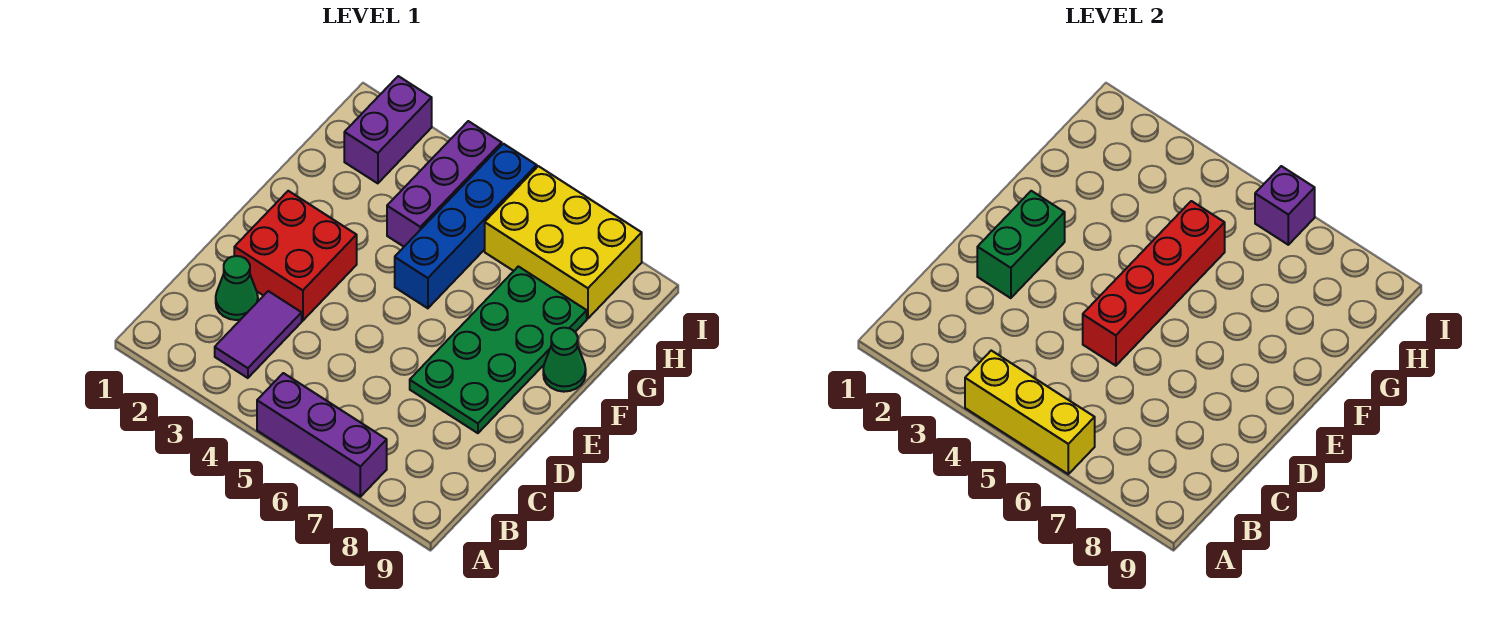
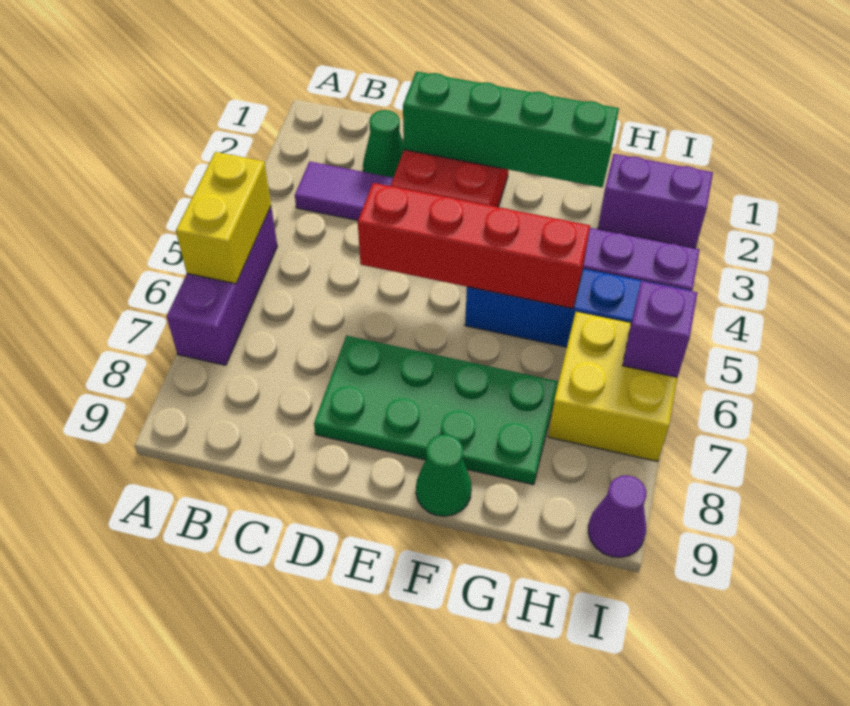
yellow brick A4:A6 level 2 -> yellow brick A5:A6 level 2
green brick D2:E2 level 2 -> green brick D2:G2 level 2
yellow brick H6:I8 level 1 -> yellow brick H6:I7 level 1
none -> purple cone I9 level 1

